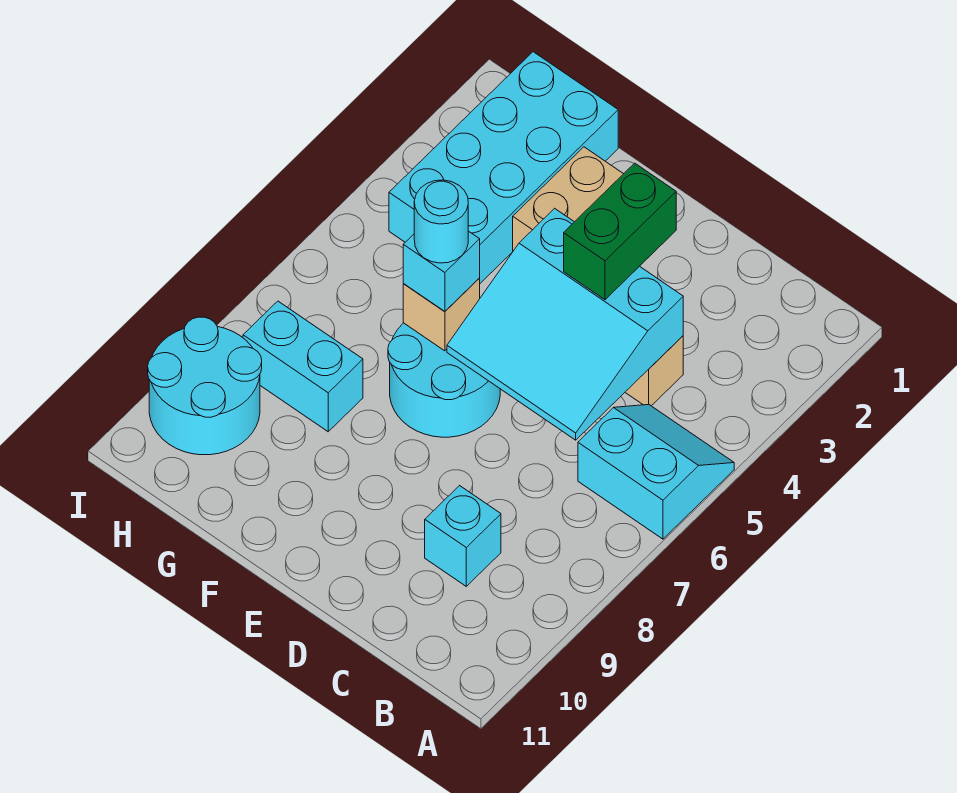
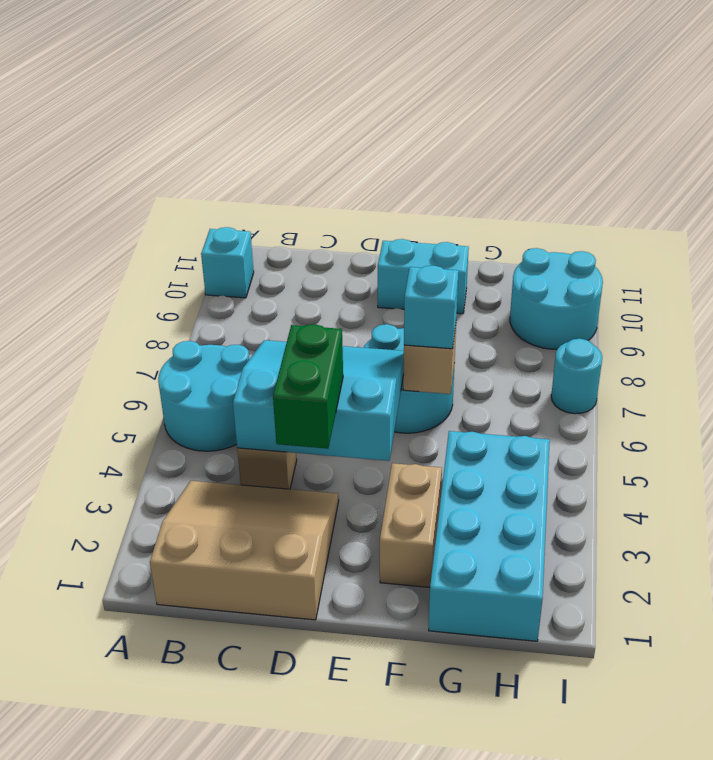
cyan slope A5:B6 level 1 top 6 -> cyan round brick A5:B6 level 1
none -> tan slope B1:D3 level 1 top 1
cyan brick C9 level 1 -> cyan brick A10 level 1
cyan round brick F6 level 4 -> cyan round brick I7 level 1
cyan brick G8:H8 level 1 -> cyan brick E10:F10 level 1

